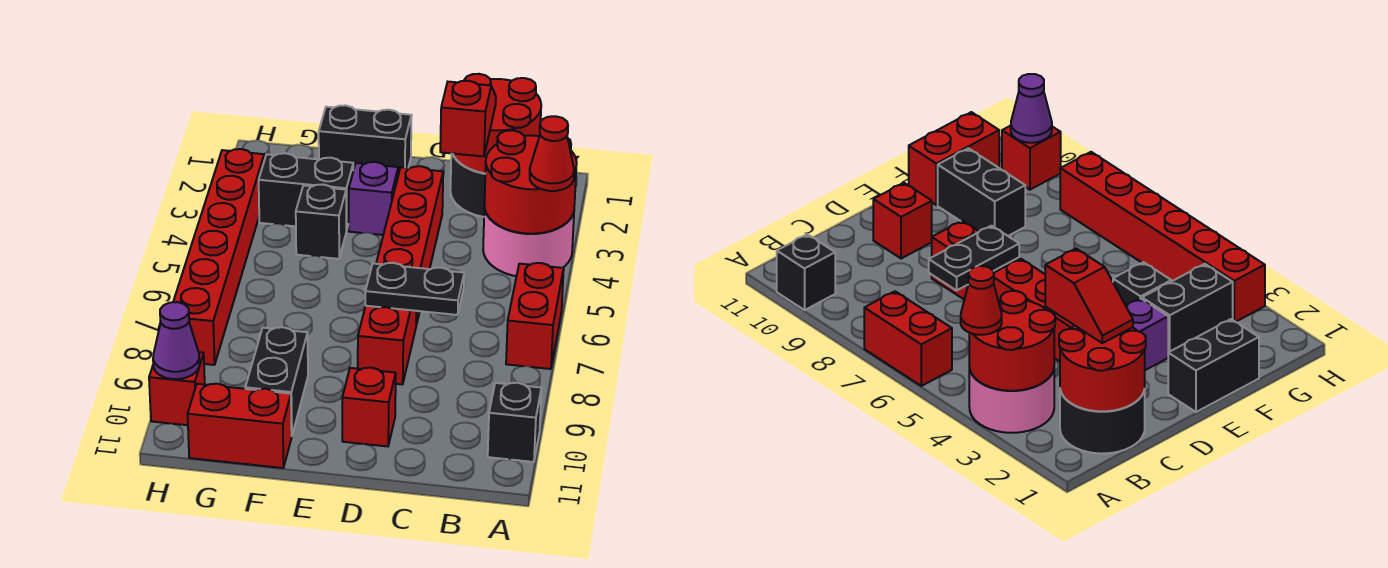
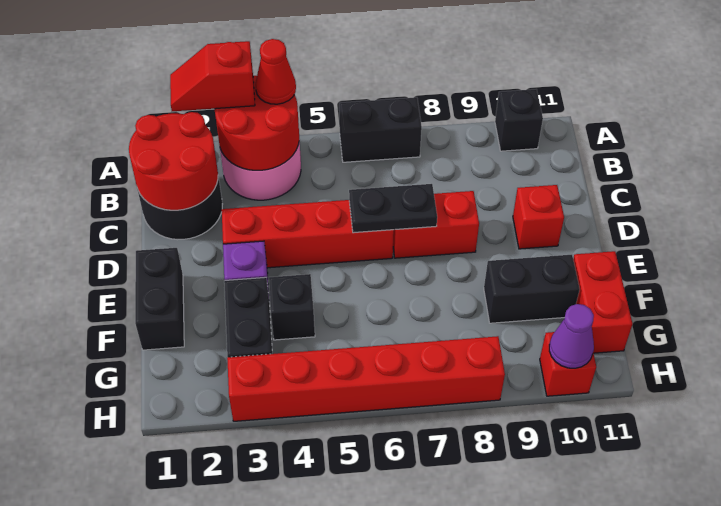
red brick A6:A7 level 1 -> black brick A6:A7 level 1
red slope C2:C3 level 3 top 3 -> red slope A2:A3 level 3 top 3
black plate C7:D7 level 2 -> black plate D6:D7 level 2

